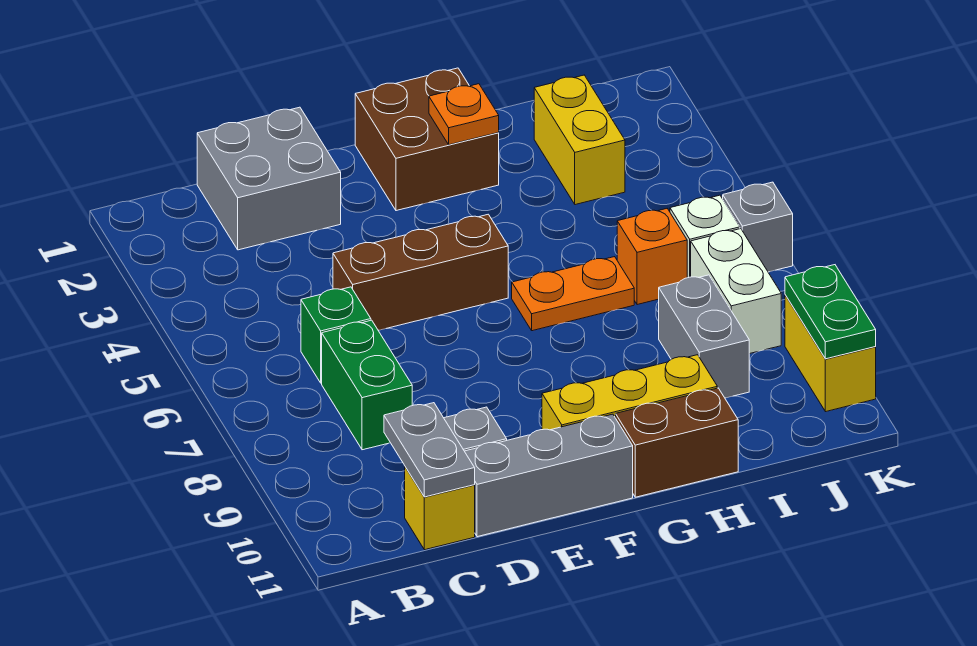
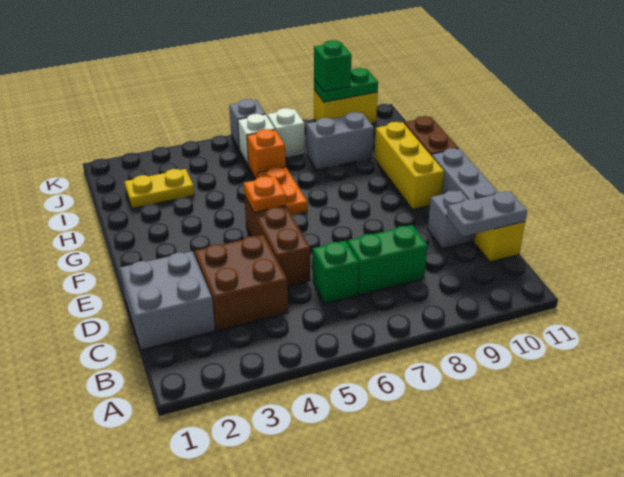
brown brick F1:G2 level 1 -> brown brick C3:D4 level 1
orange plate G2 level 2 -> orange plate F5 level 2
yellow brick I2:I3 level 1 -> yellow plate I2:I3 level 1
white brick J7:J8 level 1 -> white brick J7 level 1
none -> green brick K9 level 3

